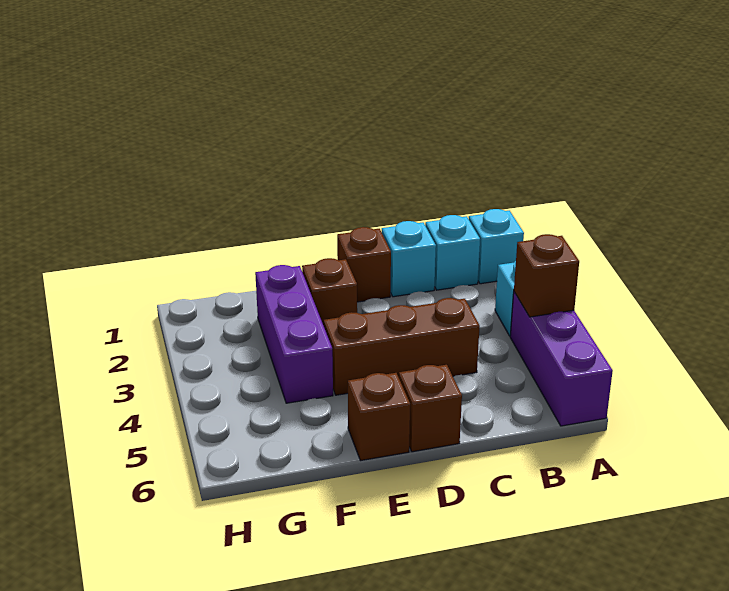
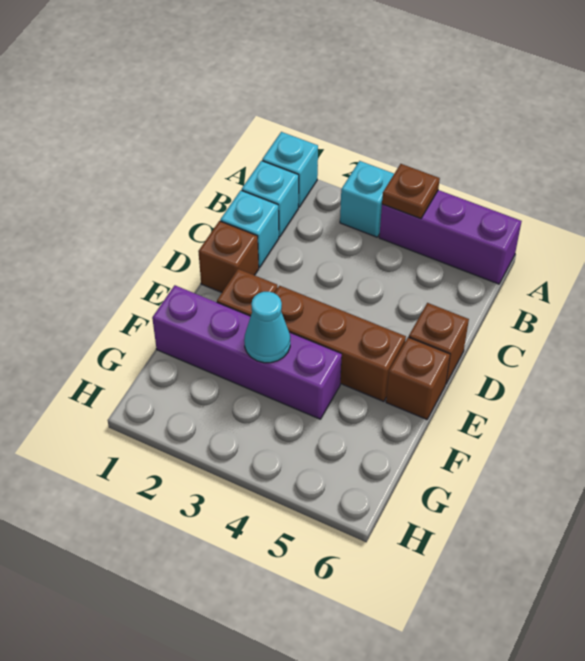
brown brick A4 level 2 -> brown plate A4 level 2
brown brick C4:E4 level 1 -> brown brick E3:E5 level 1
purple brick F2:F4 level 1 -> purple brick F1:F4 level 1
none -> cyan cone F3 level 2

